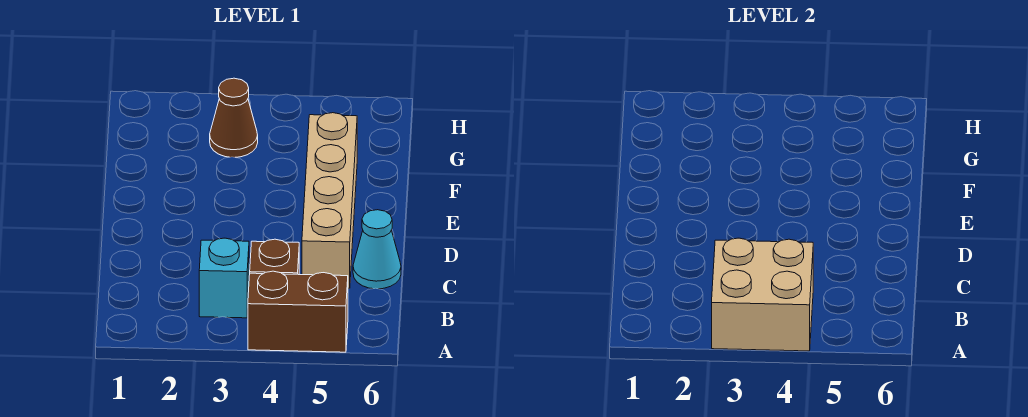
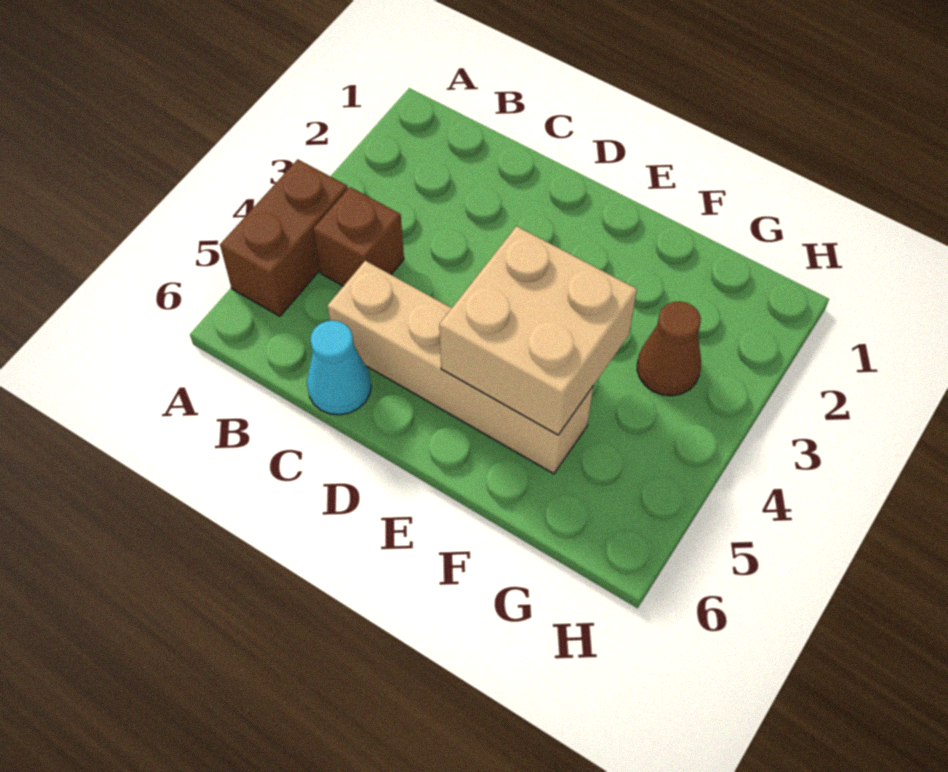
tan brick A3:B4 level 2 -> tan brick E4:F5 level 2
cyan brick B3 level 1 -> none

